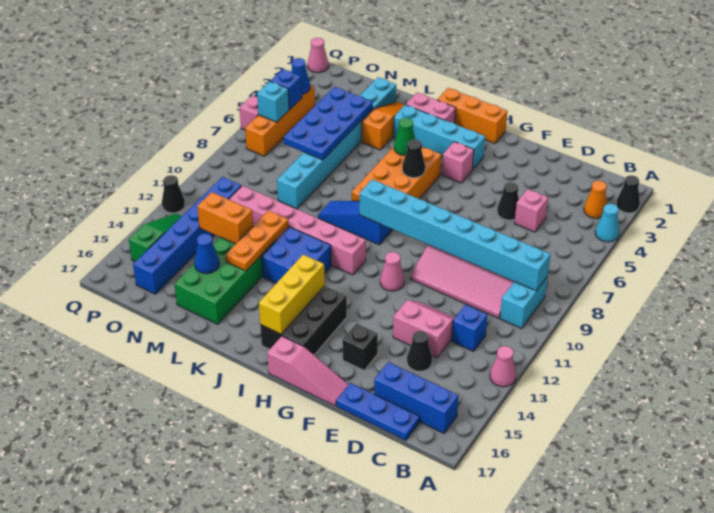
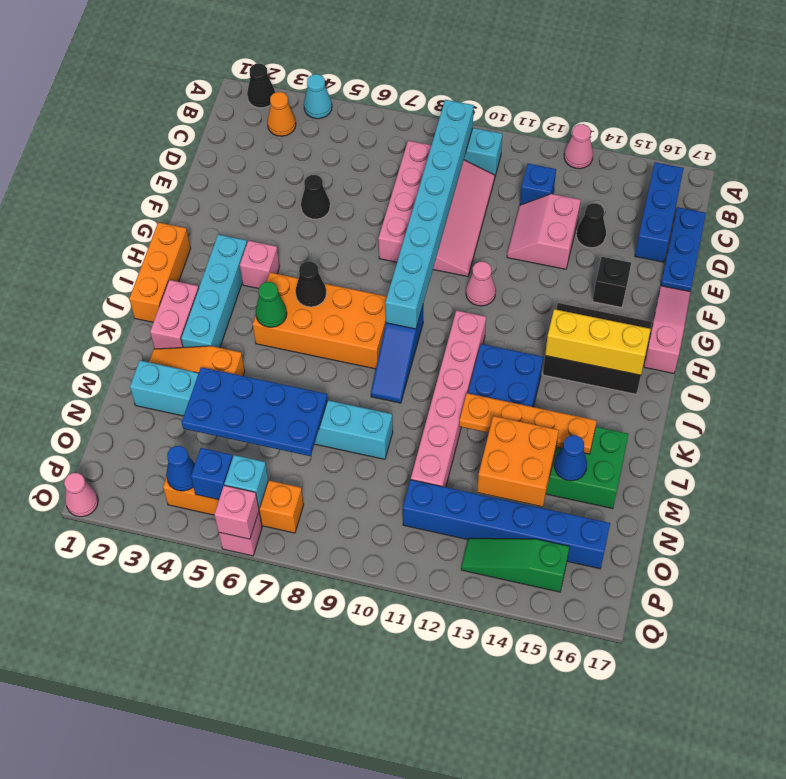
pink brick D5 level 1 -> pink brick Q6 level 2
orange plate L12:L14 level 2 -> orange plate L12:L15 level 2
orange brick M13:N13 level 2 -> orange brick M13:N14 level 2
black cone Q12 level 1 -> none

